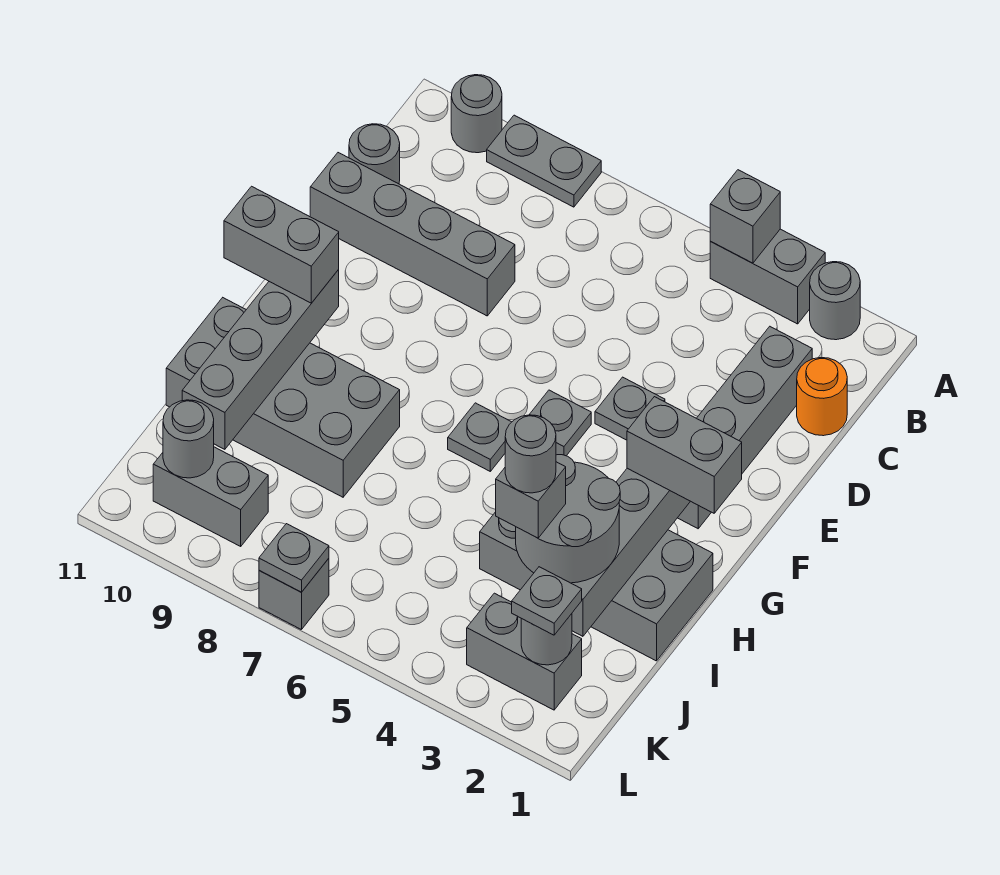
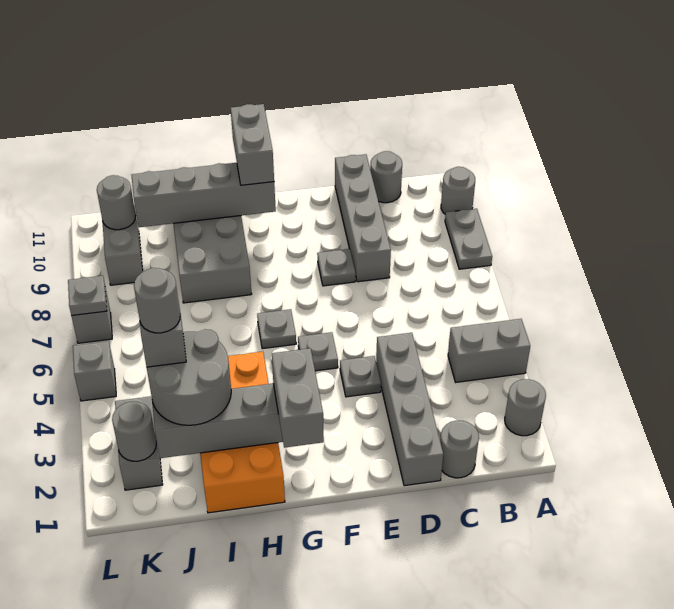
grey brick A3:A4 level 1 -> grey brick A4:B4 level 1
grey brick A4 level 2 -> grey brick L5 level 1
orange round brick C1 level 1 -> grey round brick C1 level 1
grey brick C2:F2 level 1 -> grey brick D1:D4 level 1
grey brick H1:I4 level 1 -> orange brick H1:I4 level 1
grey plate K2 level 3 -> grey plate E8 level 1

